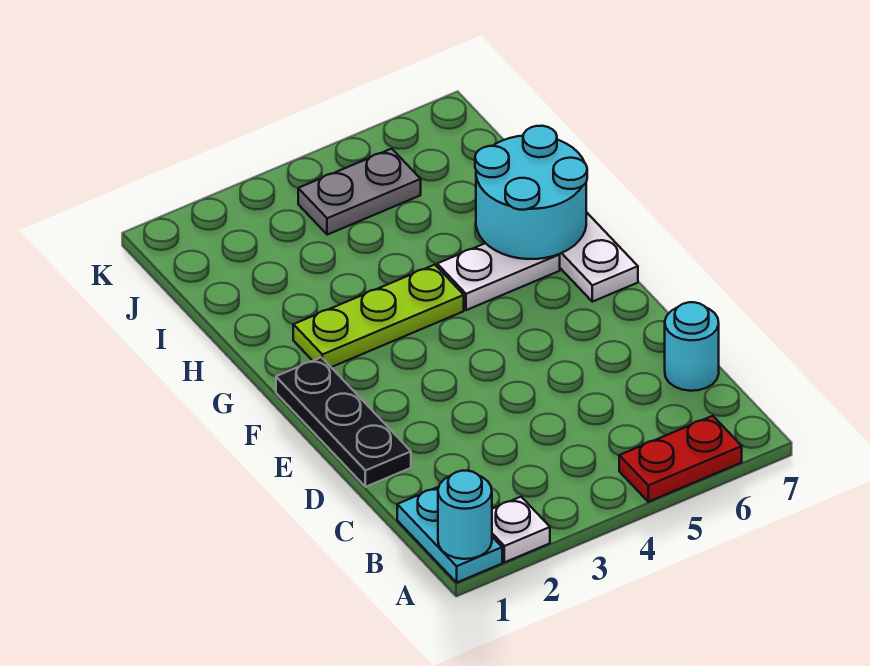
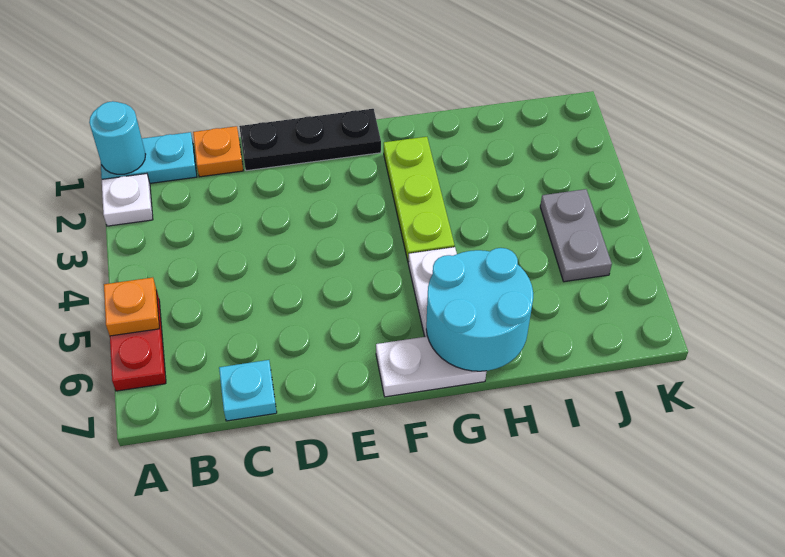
none -> orange plate A5 level 2
none -> orange plate C1 level 1
cyan round brick C7 level 1 -> cyan plate C7 level 1

